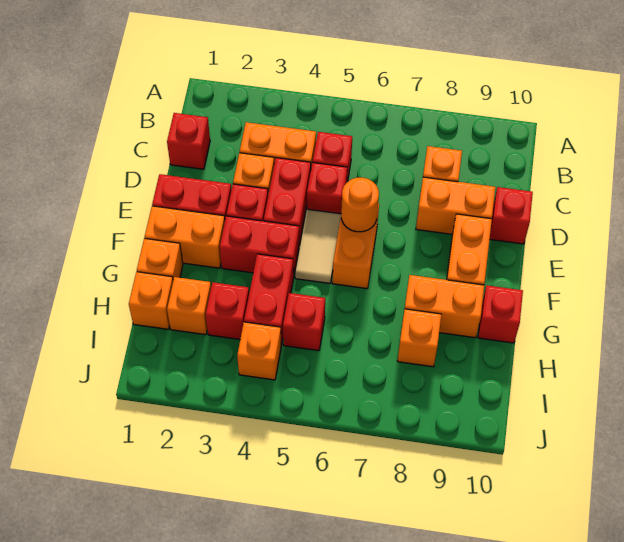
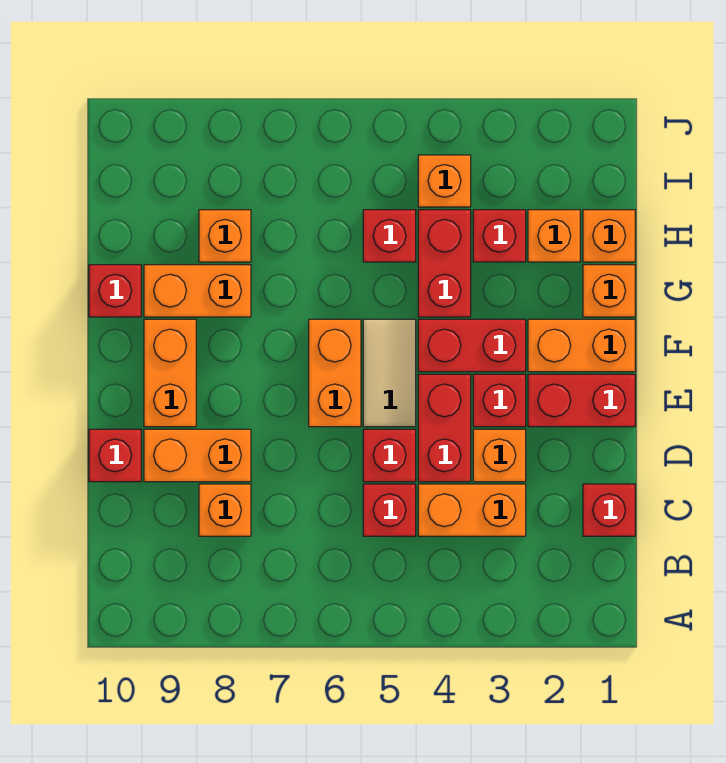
orange round brick E6 level 2 -> none

